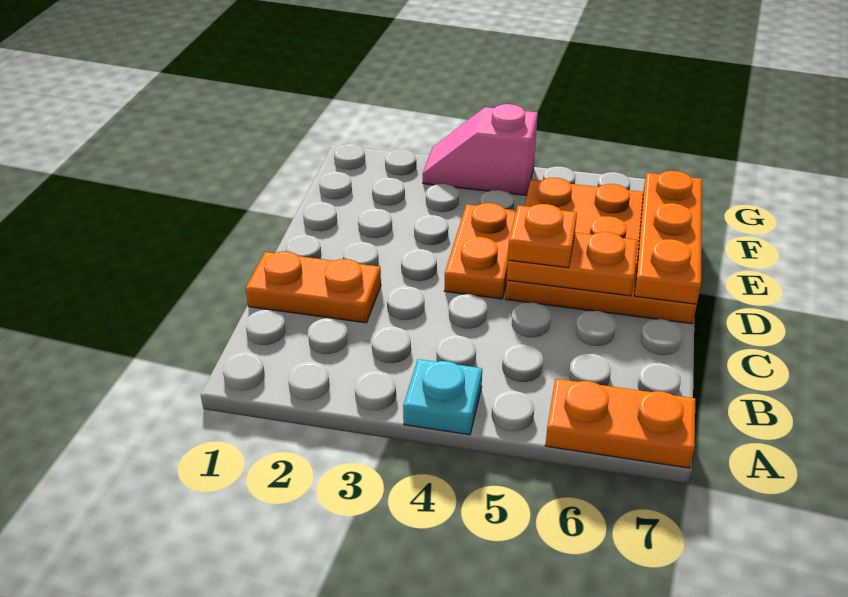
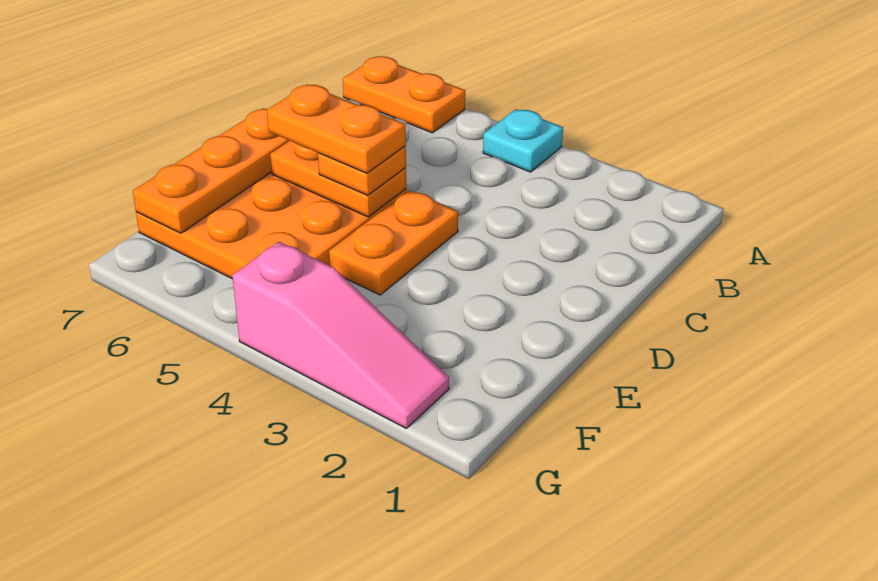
orange plate C1:C2 level 1 -> orange plate D5:D6 level 4
pink slope G3:G4 level 1 top 4 -> pink slope G2:G4 level 1 top 4

